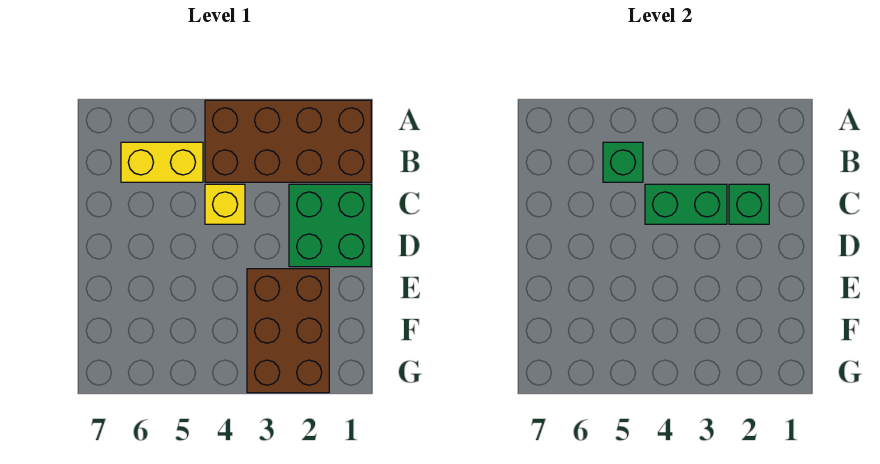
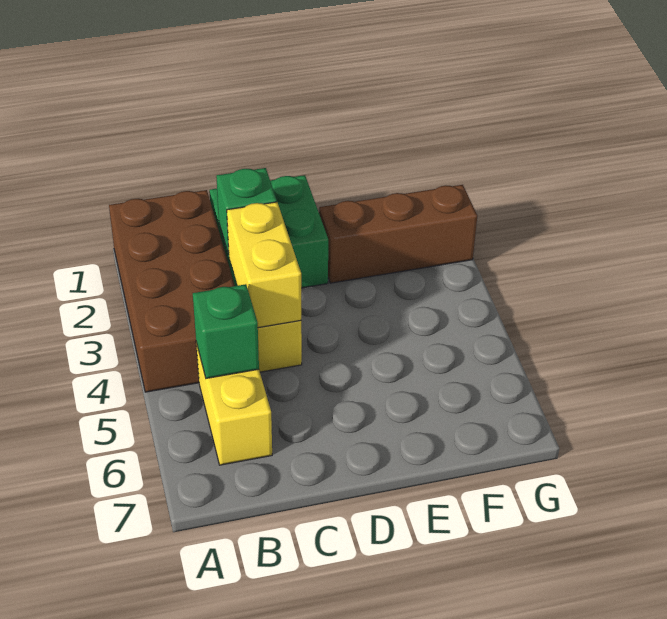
green brick C3:C4 level 2 -> yellow brick C3:C4 level 2
brown brick E2:G3 level 1 -> brown brick E2:G2 level 1

